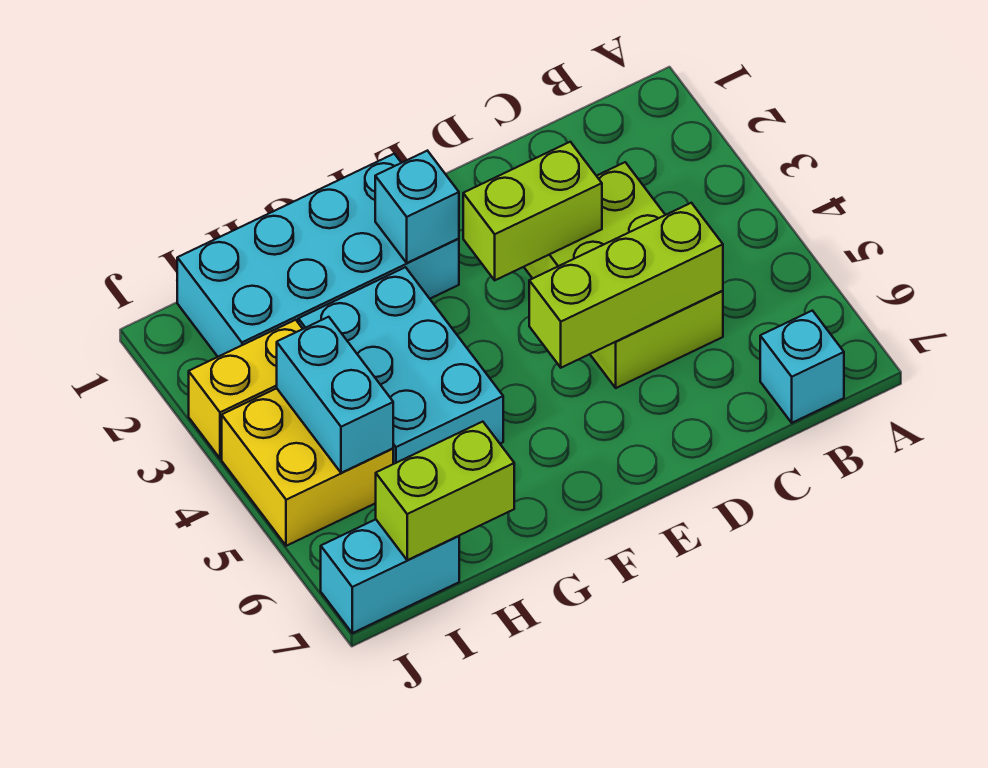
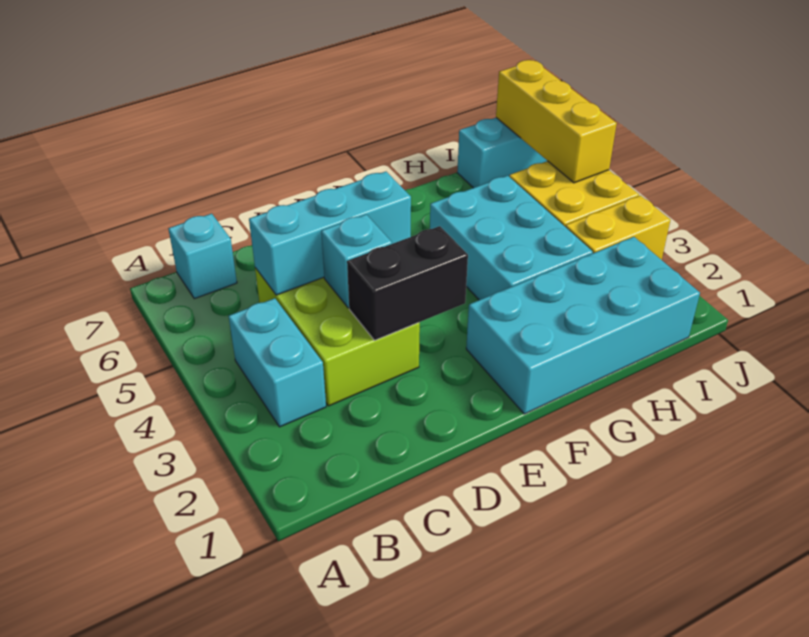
lime brick C5:E5 level 2 -> cyan brick C5:E5 level 2
lime brick D3:E3 level 2 -> black brick D3:E3 level 2
cyan brick F2 level 2 -> cyan brick D4 level 2
lime brick H7:I7 level 2 -> none
cyan brick I4:I5 level 2 -> cyan brick B3:B4 level 1
none -> yellow brick J5:J7 level 2

